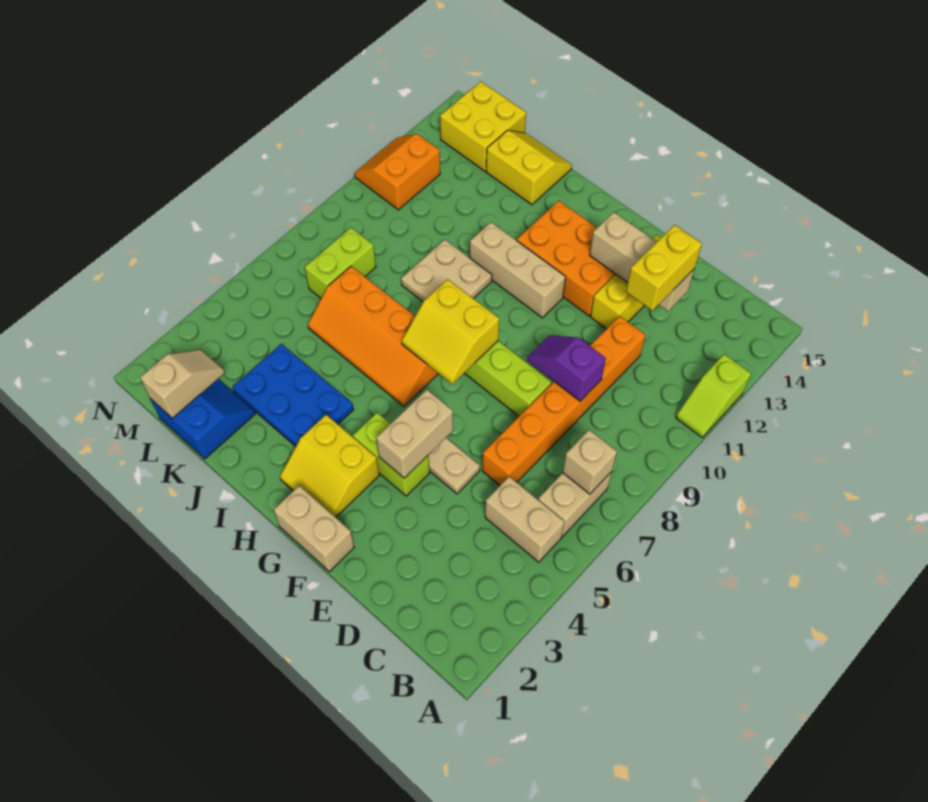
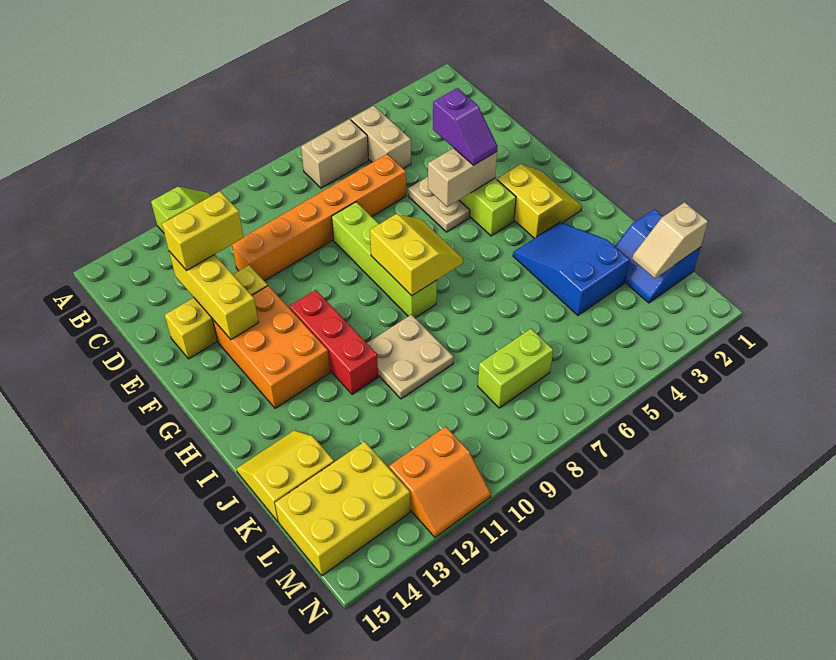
tan brick B7 level 2 -> none
purple slope D9:E9 level 2 top D -> purple slope E4:F4 level 3 top E
tan brick D13:F13 level 2 -> yellow brick D13:F13 level 2
tan brick F1:G1 level 1 -> none
tan brick G11:I11 level 1 -> red brick G11:I11 level 1
orange slope H6:K7 level 1 top 7 -> none
blue plate I3:K4 level 1 -> blue slope I3:K4 level 1 top K
yellow slope J14:K15 level 1 top 14 -> yellow slope J14:K15 level 1 top K
yellow brick L14:M15 level 1 -> yellow brick L13:M15 level 1

